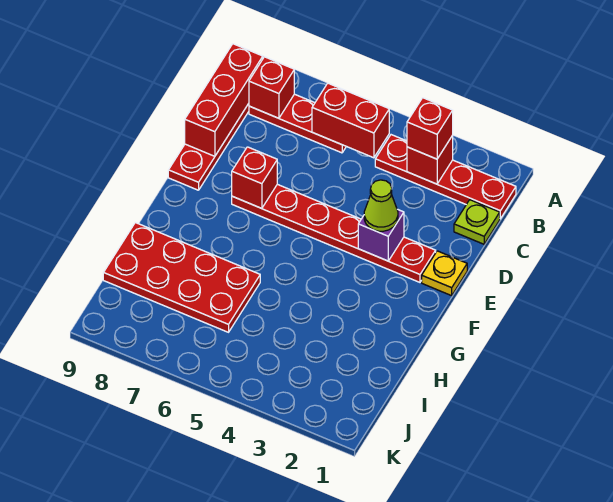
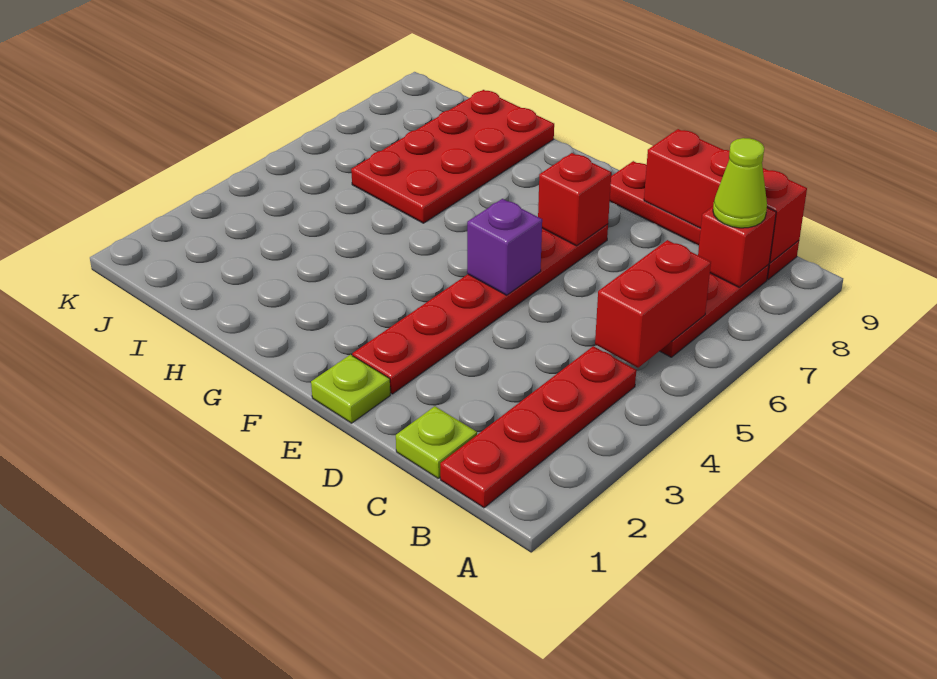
red brick B3 level 2 -> none
red brick B3 level 3 -> none
yellow plate E1 level 1 -> lime plate E1 level 1
purple brick E3 level 2 -> purple brick E5 level 2
lime cone E3 level 3 -> lime cone B8 level 3

